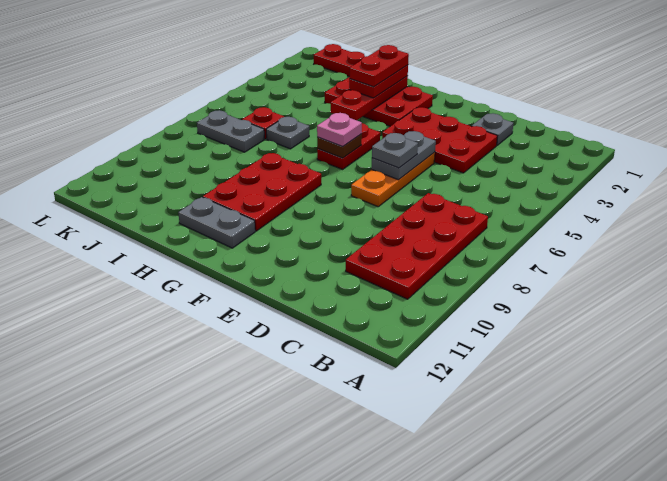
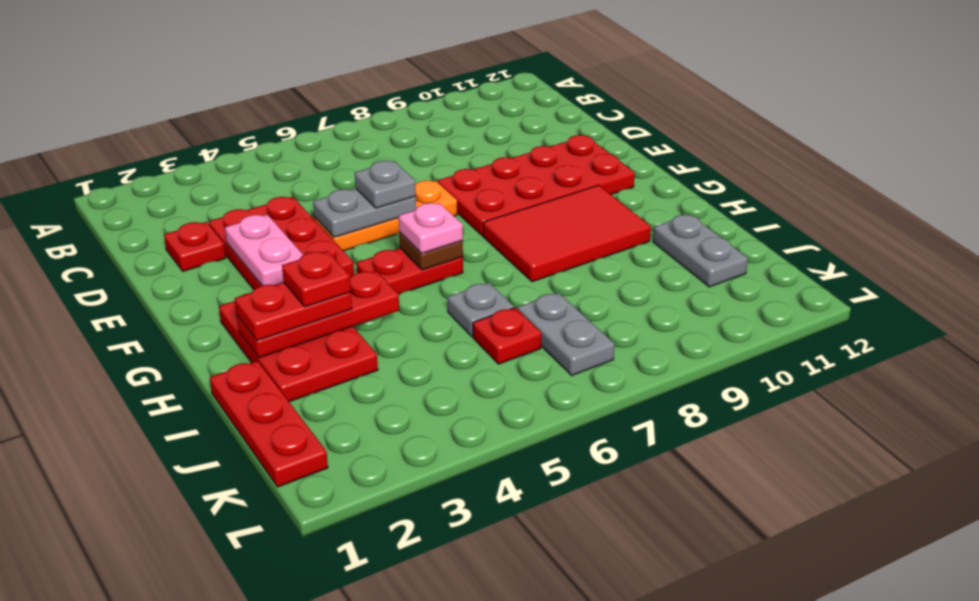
red plate B7:C10 level 1 -> red plate E8:F11 level 1
grey plate D2 level 1 -> red plate D2 level 1
none -> pink plate E3:F3 level 2
red plate G8:H10 level 1 -> red tile G8:H10 level 1
grey plate G11:H11 level 1 -> grey plate I11:J11 level 1
red plate H2:H3 level 4 -> red plate H3 level 4

